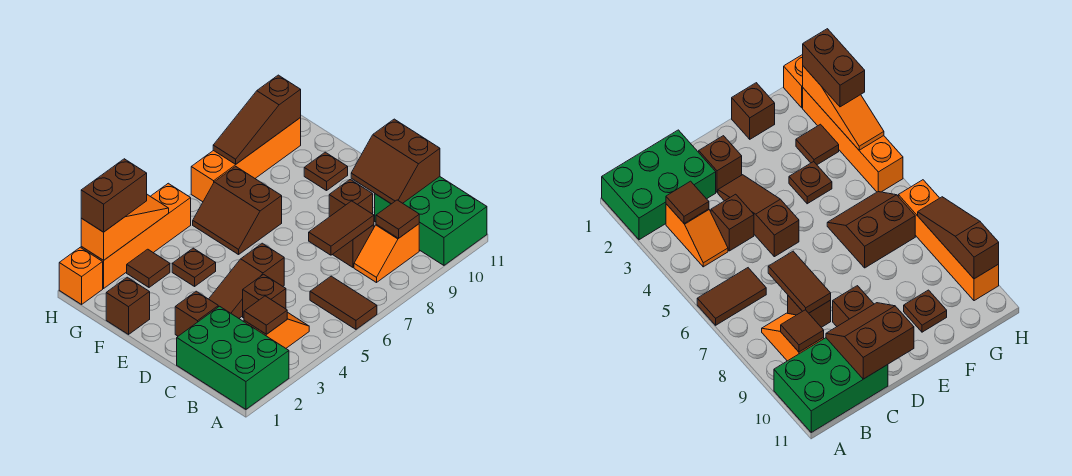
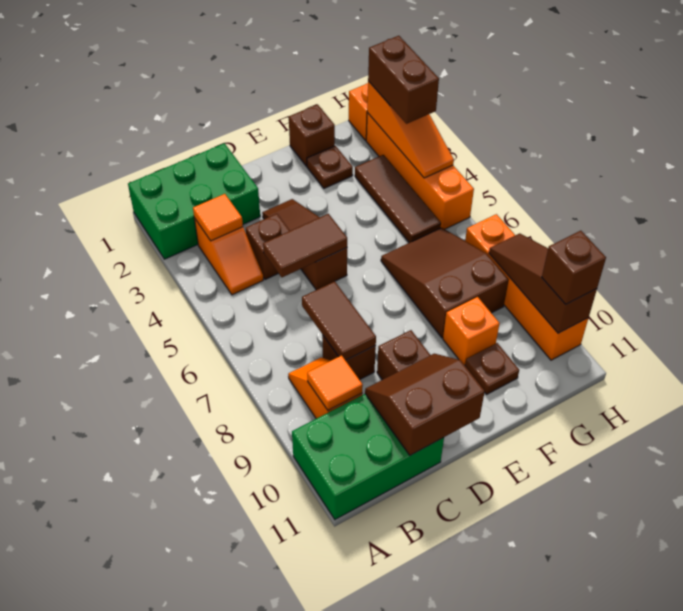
brown tile A6:B6 level 1 -> brown tile C5:D5 level 2
brown tile B3 level 2 -> orange tile B3 level 2
brown tile B9 level 2 -> orange tile B9 level 2
brown brick D2 level 1 -> brown brick H10 level 3
brown plate F4 level 1 -> brown plate F2 level 1
brown slope F6:G7 level 1 top 7 -> brown slope F6:G8 level 1 top 8
none -> orange brick F9 level 1
brown tile G3 level 1 -> brown tile G3:G5 level 1

